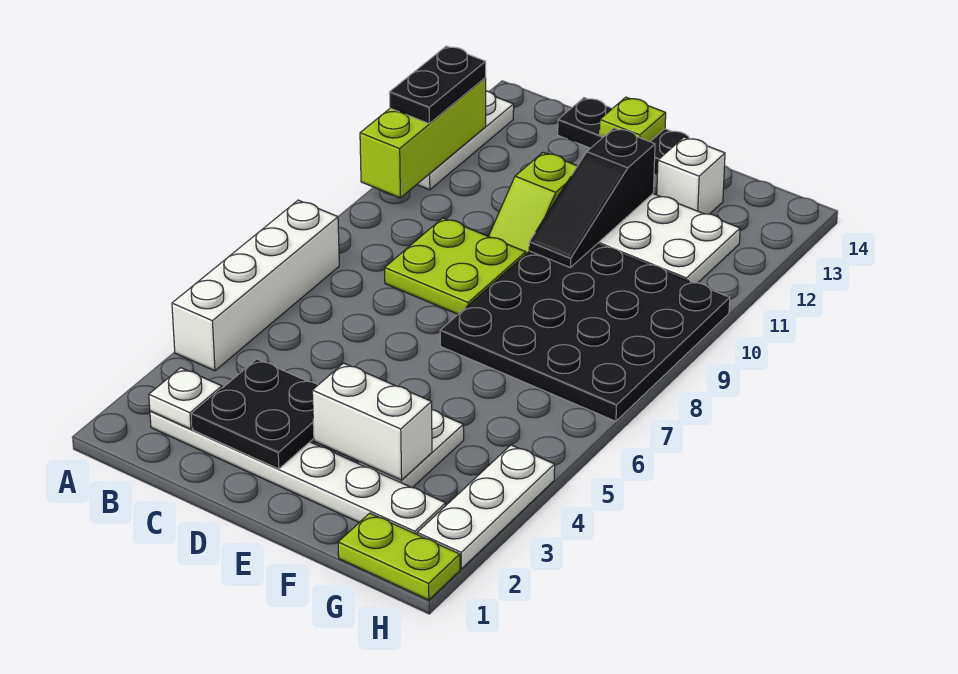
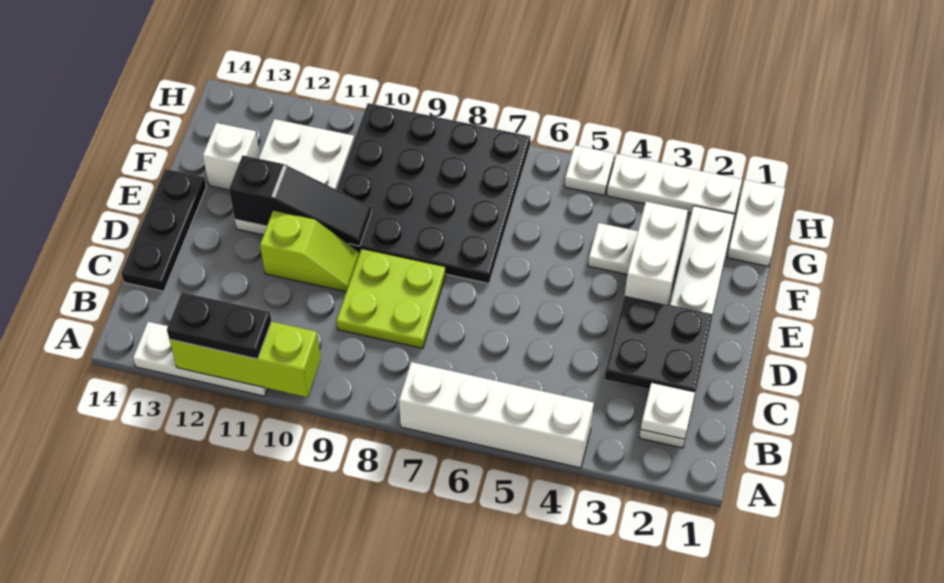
lime plate D14 level 2 -> none
lime plate G1:H1 level 1 -> white plate G1:H1 level 1
none -> white plate H5 level 1

